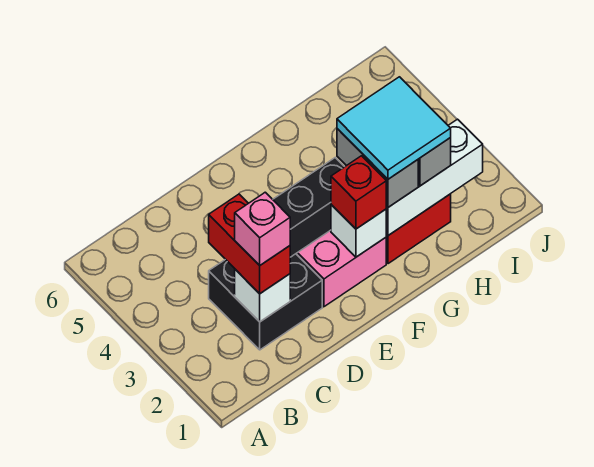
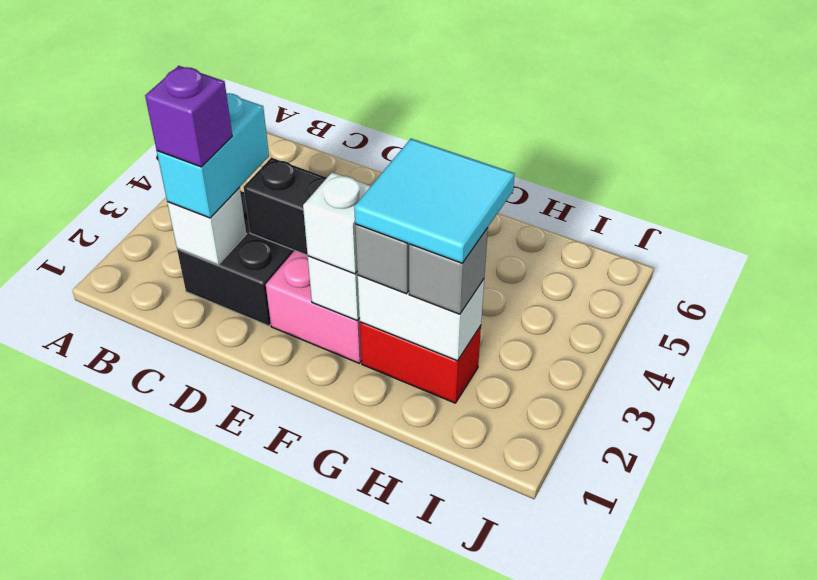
red brick C2:C3 level 3 -> cyan brick C2:C3 level 3
pink brick C2 level 4 -> purple brick C2 level 4
red brick F2 level 3 -> white brick F2 level 3
white brick G2:I2 level 2 -> white brick G2:H2 level 2

